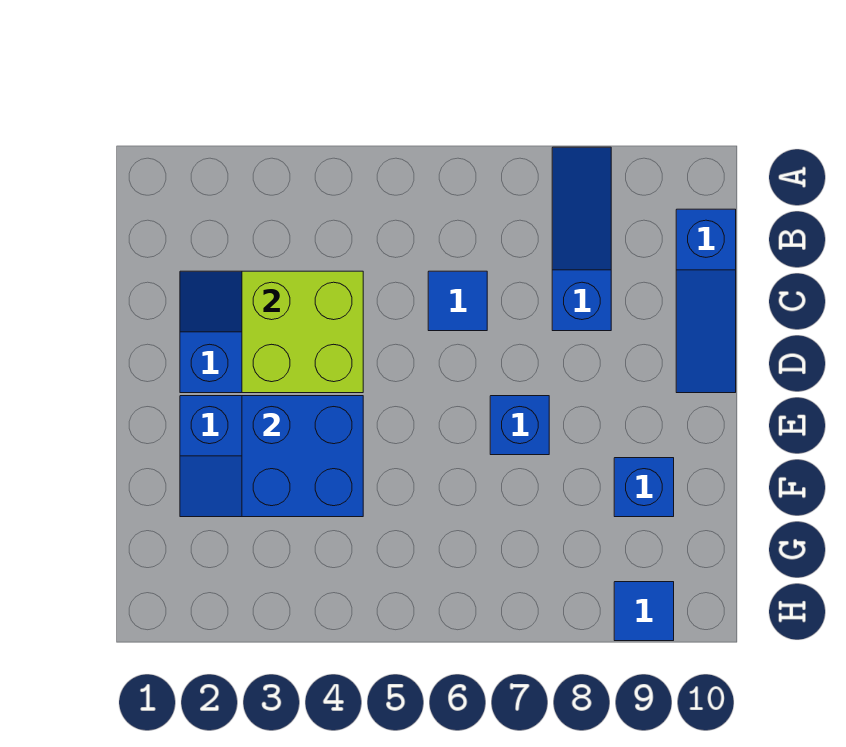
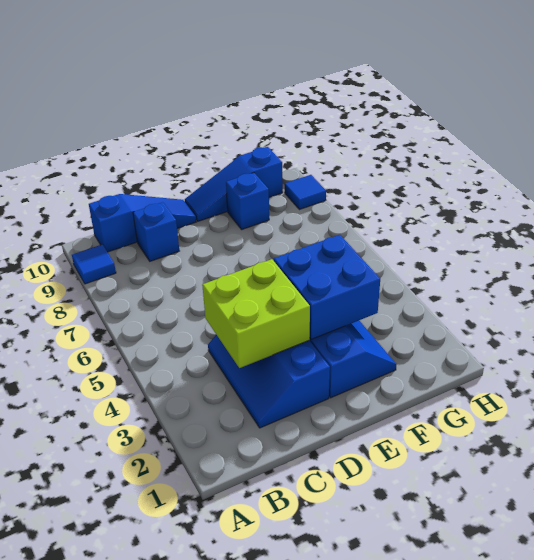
blue slope A8:C8 level 1 top C -> blue slope E10:G10 level 1 top G
blue tile C6 level 1 -> blue tile A9 level 1
blue brick E7 level 1 -> blue brick C9 level 1

